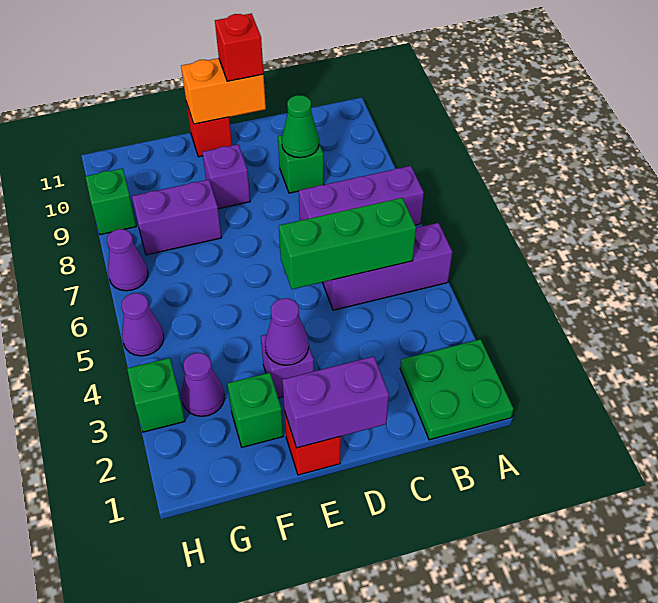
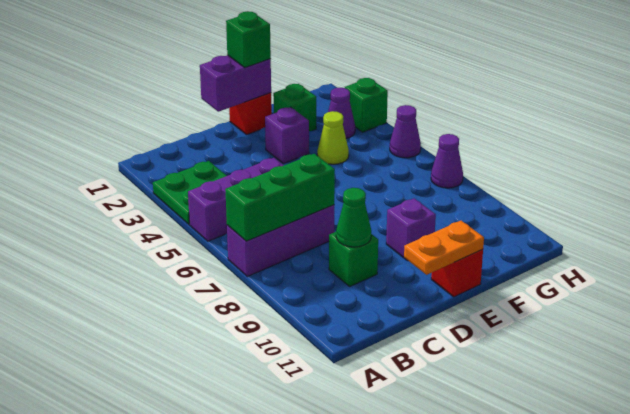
green plate A1:B2 level 1 -> green plate A3:B4 level 1
green brick B5:D5 level 2 -> green brick A7:C7 level 2
orange brick D11:E11 level 2 -> orange plate D11:E11 level 2
red brick D11 level 3 -> none
purple cone E3 level 2 -> none
none -> lime cone F4 level 1
purple brick F8:G8 level 1 -> none
green brick H9 level 1 -> green brick E1 level 3

